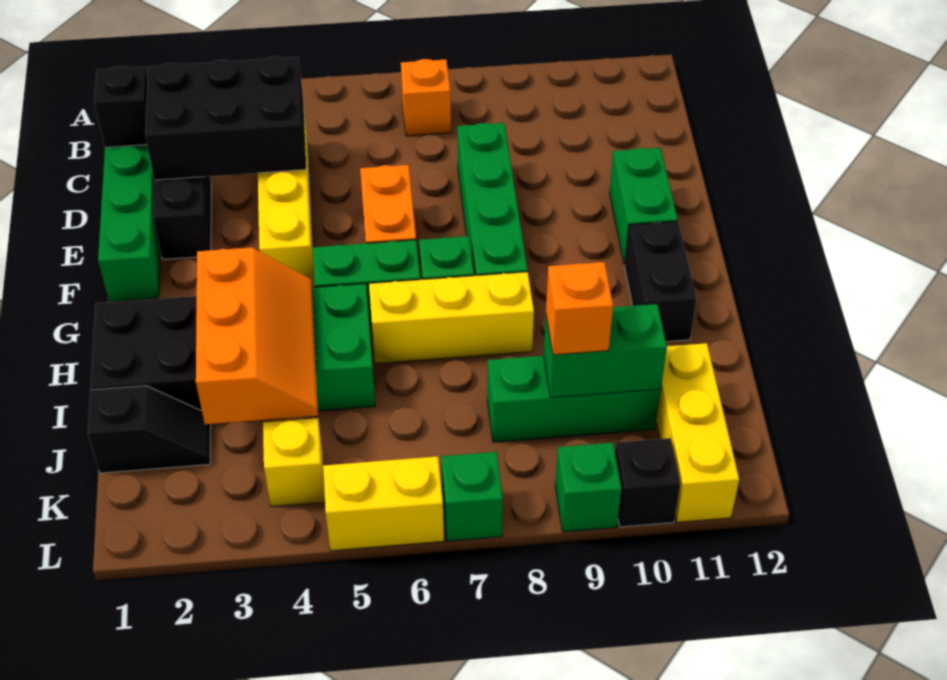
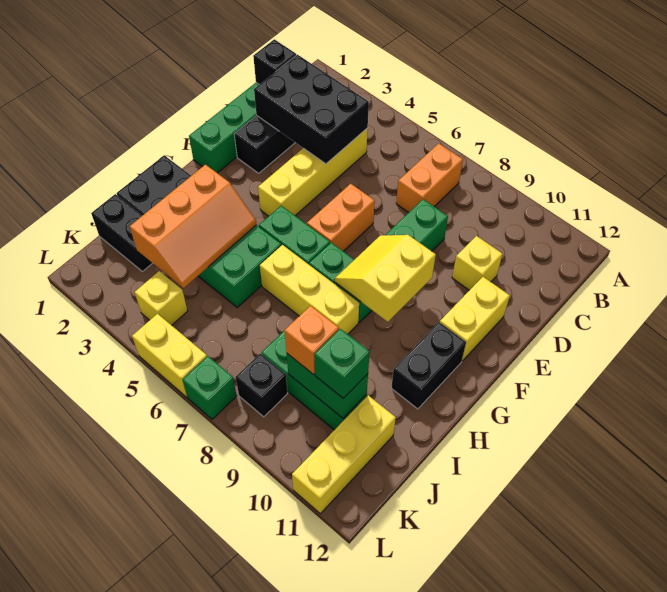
orange brick B7 level 1 -> orange brick B7:C7 level 1
none -> yellow brick D10 level 1
green brick E11:F11 level 1 -> yellow brick E11:F11 level 1
none -> yellow slope F8:G9 level 2 top 9
black slope J1:J2 level 1 top 1 -> black brick J1:J2 level 1
green brick L9 level 1 -> green brick J10 level 3
black brick L10 level 1 -> black brick K8 level 1

